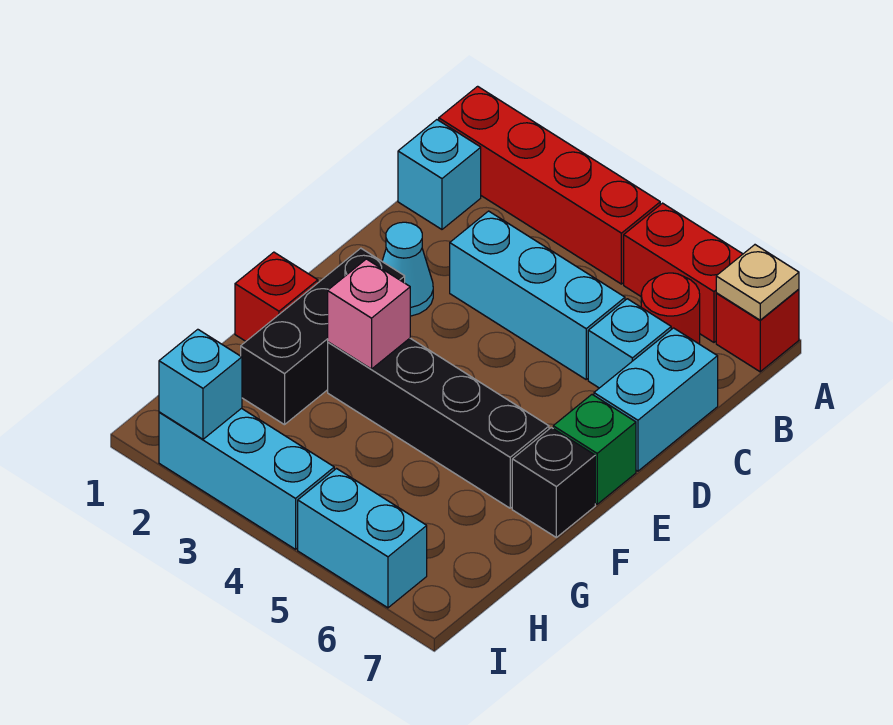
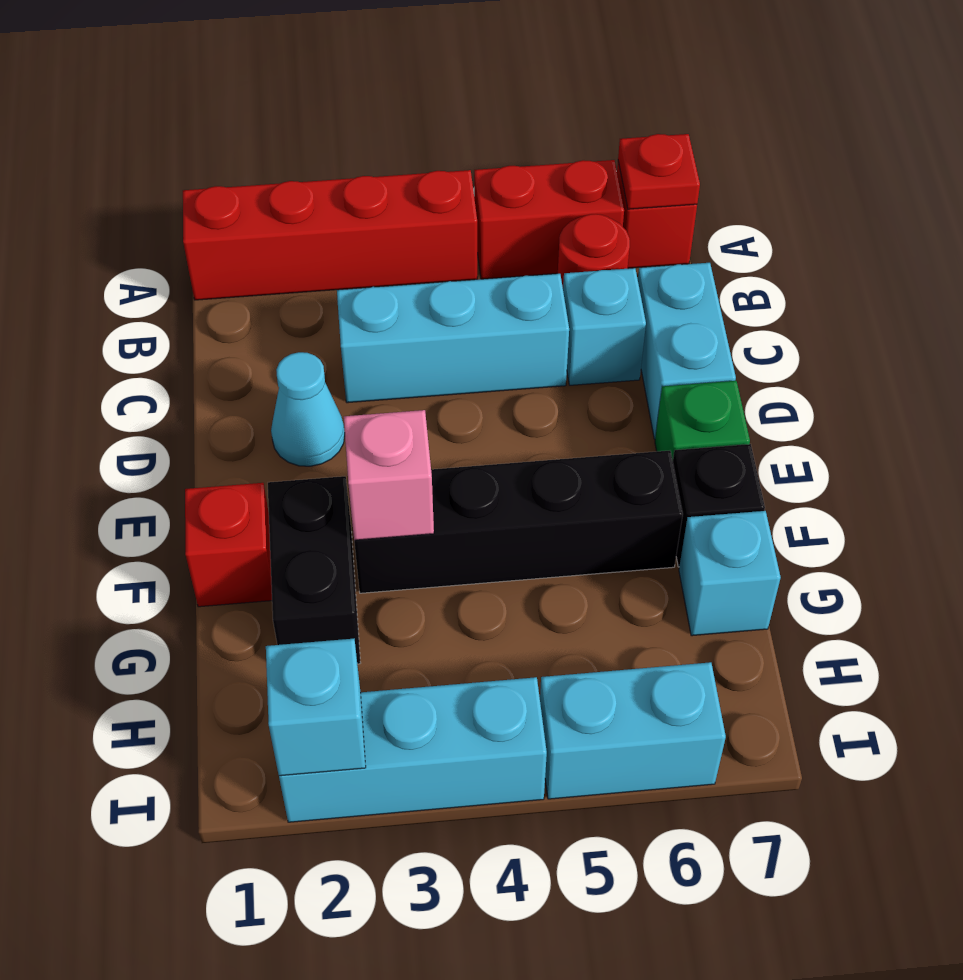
tan plate A7 level 2 -> red plate A7 level 2
cyan brick B1 level 1 -> cyan brick G7 level 1
black brick E2:G2 level 1 -> black brick F2:G2 level 1

